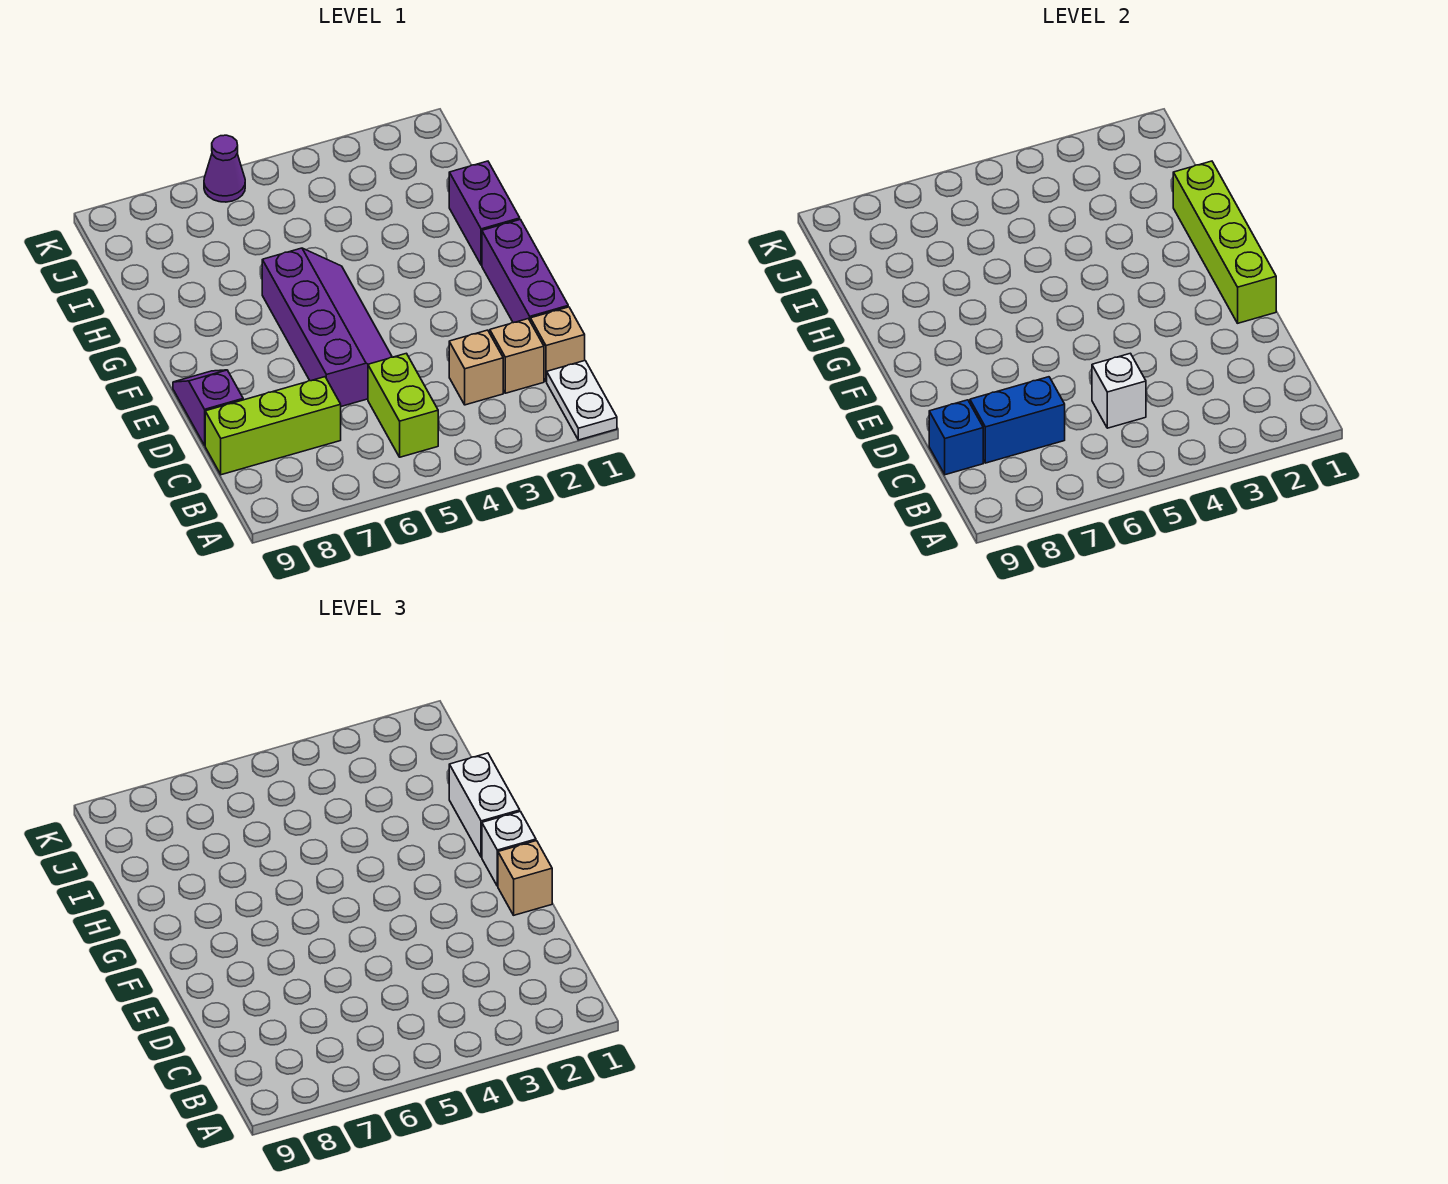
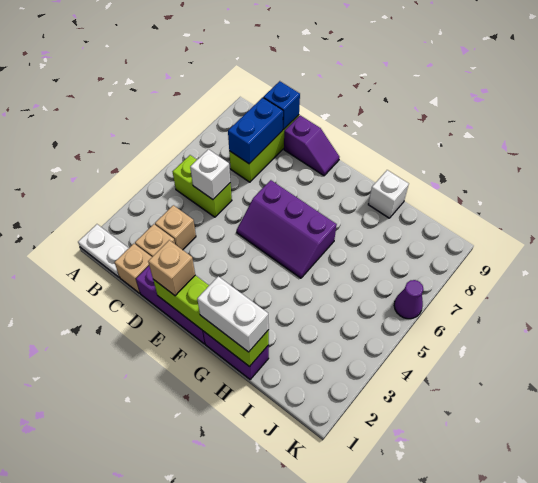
purple slope D5:G6 level 1 top 6 -> purple slope E5:G6 level 1 top 6
white brick F1 level 3 -> white brick H9 level 1

